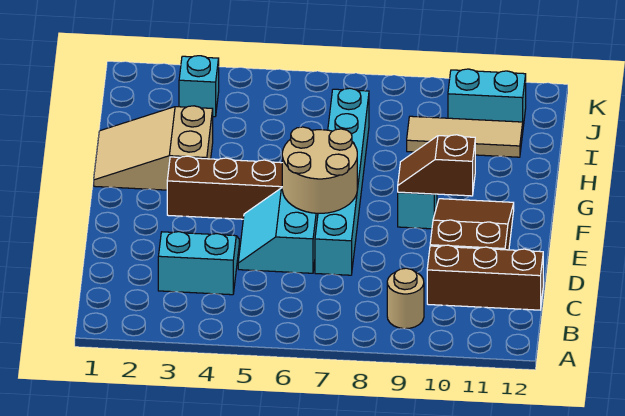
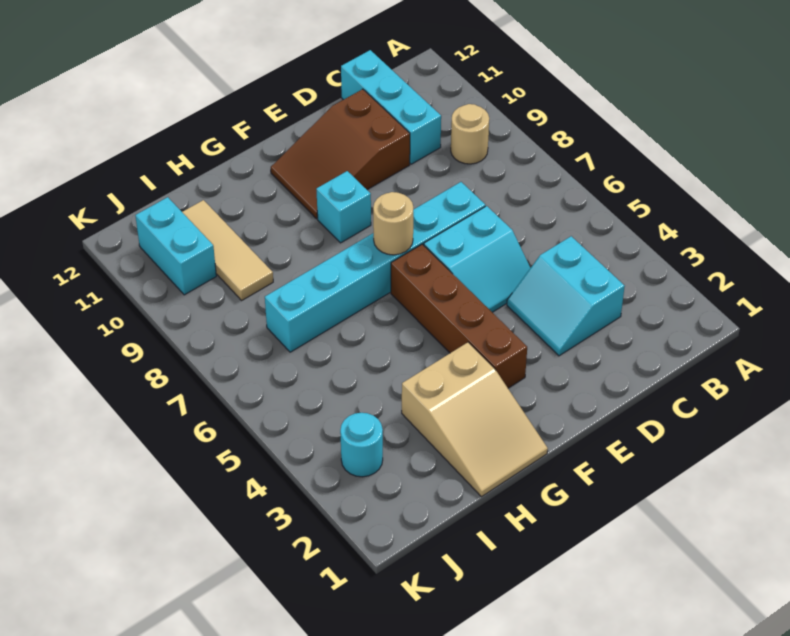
brown brick C10:C12 level 1 -> cyan brick C10:C12 level 1
tan round brick E6:F7 level 2 -> tan round brick F7 level 2
brown slope F9:F10 level 2 top 10 -> none
cyan brick J3 level 1 -> cyan round brick J3 level 1

